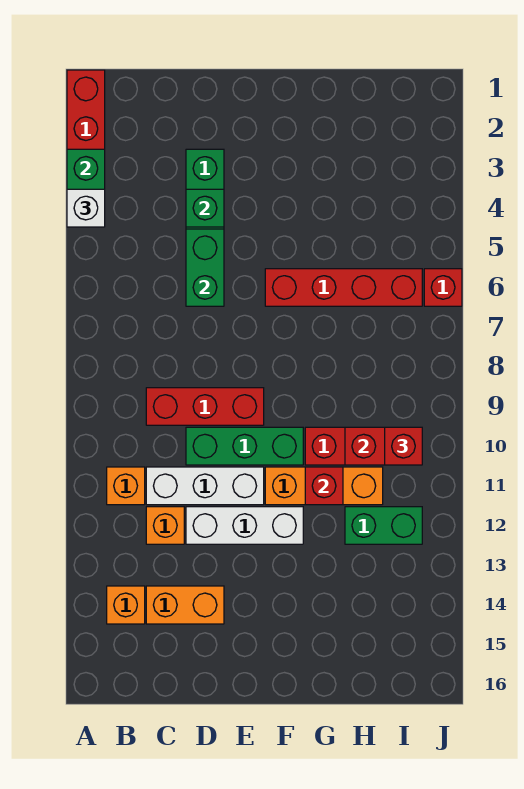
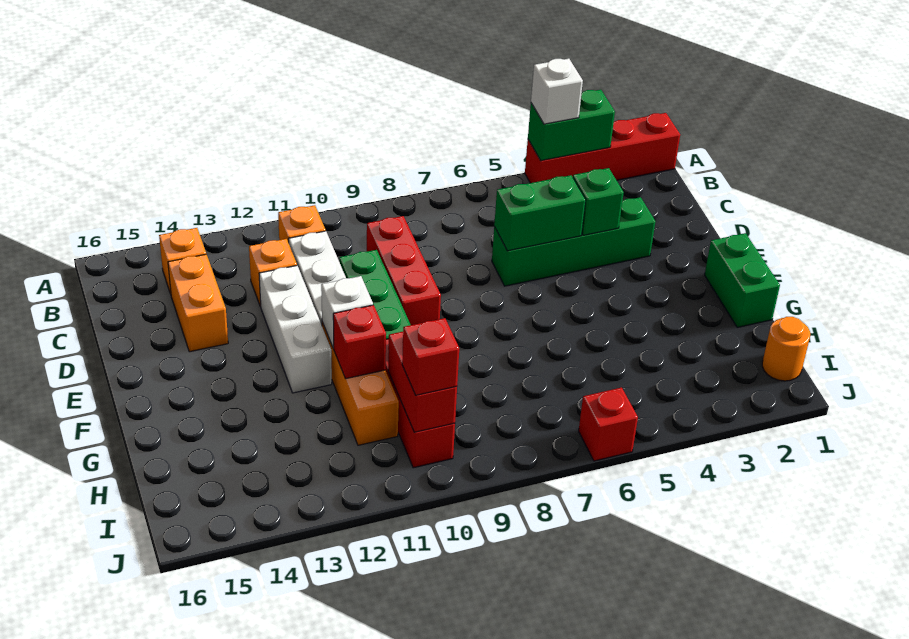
red brick F6:I6 level 1 -> none
none -> white brick F11 level 2
green brick H12:I12 level 1 -> green brick F1:G1 level 1
none -> orange round brick I1 level 1

